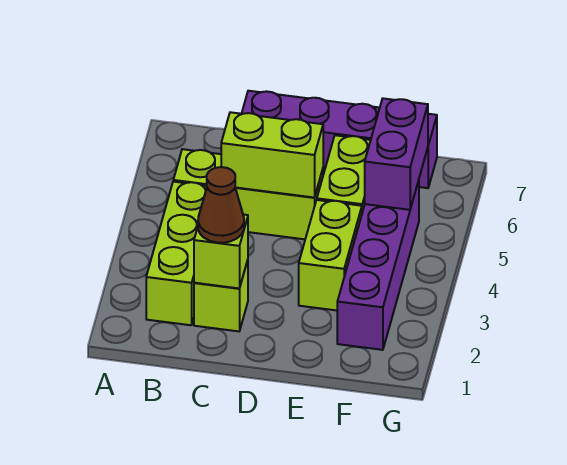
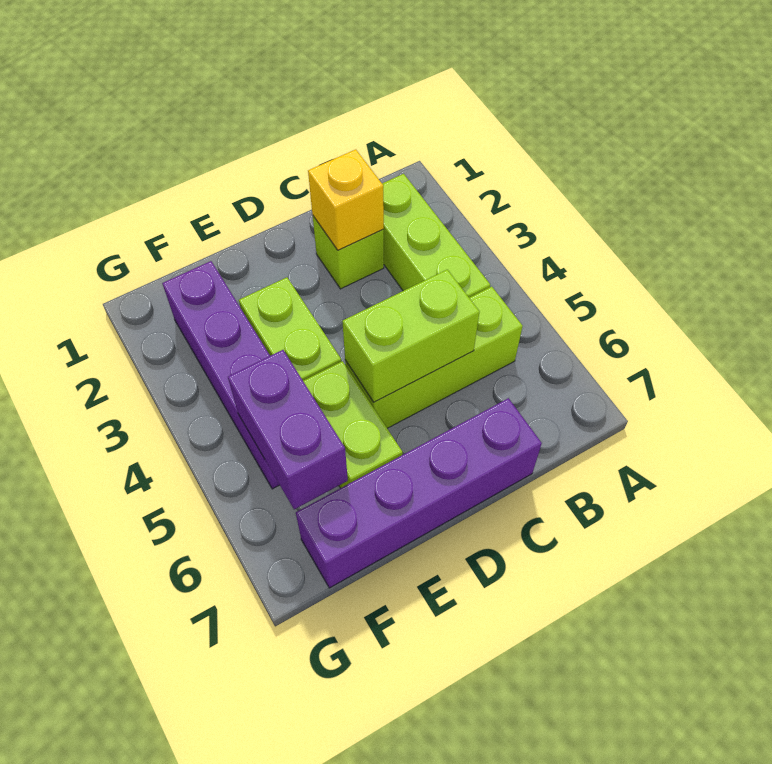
lime brick C2 level 2 -> yellow brick C2 level 2
brown cone C2 level 3 -> none

